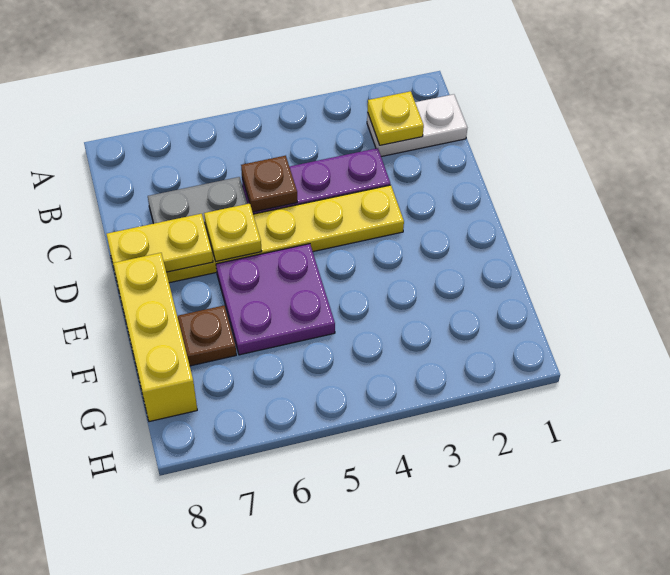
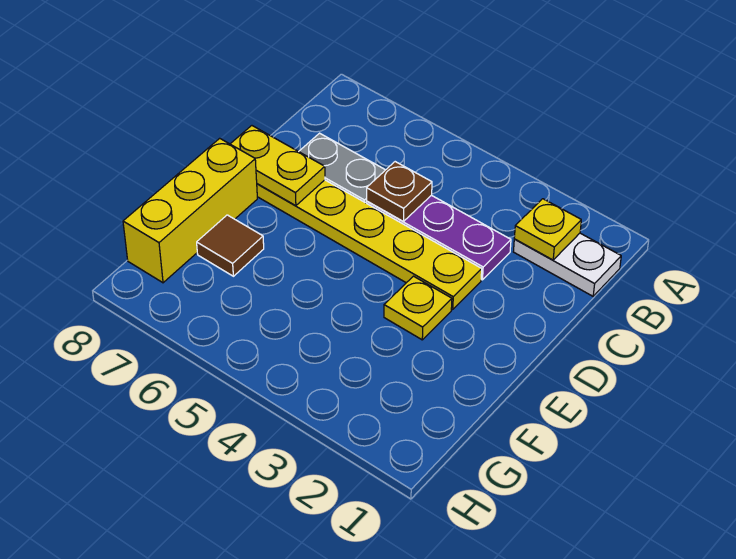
yellow plate D6 level 2 -> yellow plate E3 level 1
purple plate E5:F6 level 1 -> none
brown plate F7 level 1 -> brown tile F7 level 1

